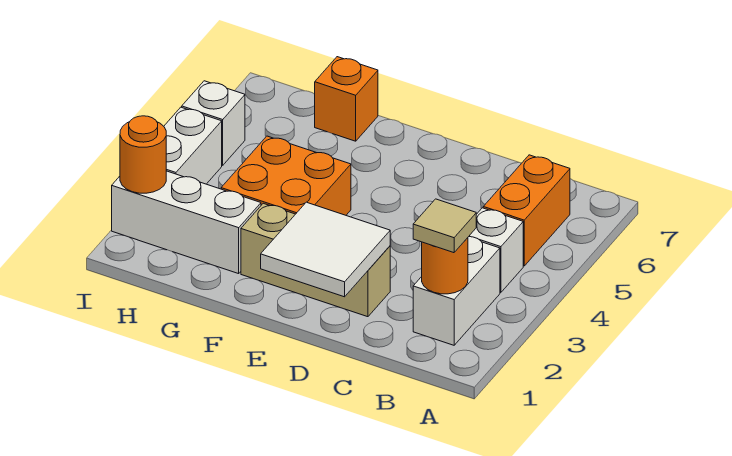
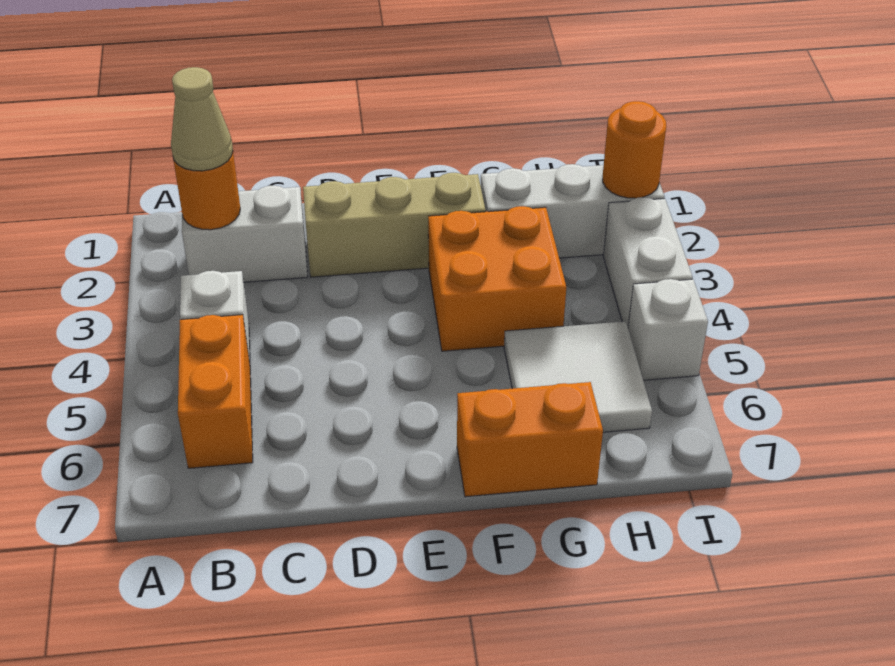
white brick B2:B3 level 1 -> white brick B2:C2 level 1
tan tile B2 level 3 -> tan cone B2 level 3
white tile D1:E2 level 2 -> white tile G5:H6 level 1
orange brick G7 level 1 -> orange brick F7:G7 level 1

